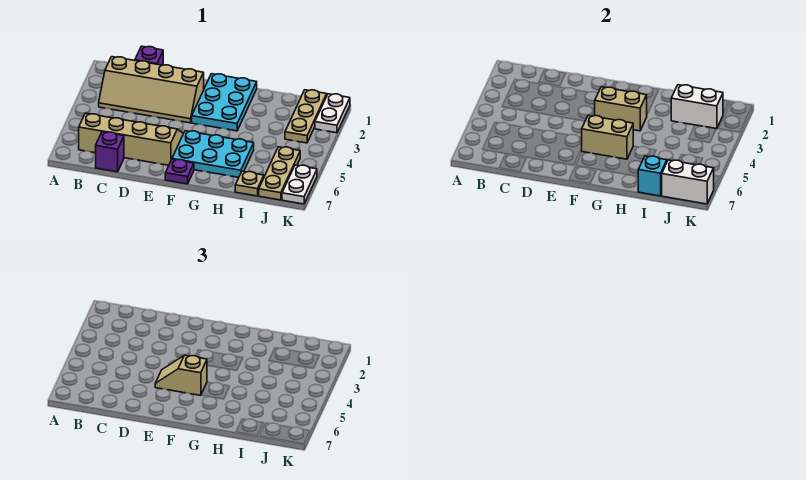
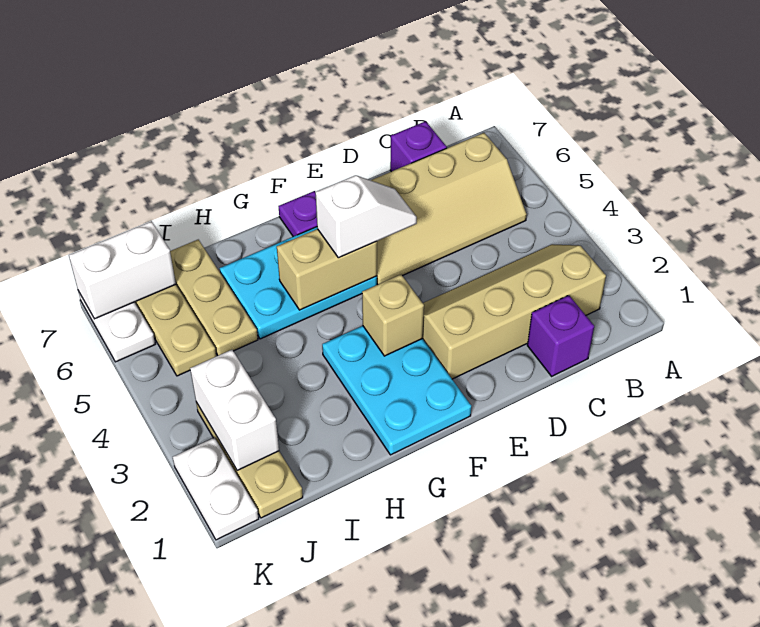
tan slope E5:F5 level 3 top F -> white slope E5:F5 level 3 top F
tan brick F3:G3 level 2 -> tan brick F3 level 2
white brick I2:J2 level 2 -> white brick J2:J3 level 2
tan plate I7 level 1 -> tan plate I5:I7 level 1
cyan brick I7 level 2 -> none

